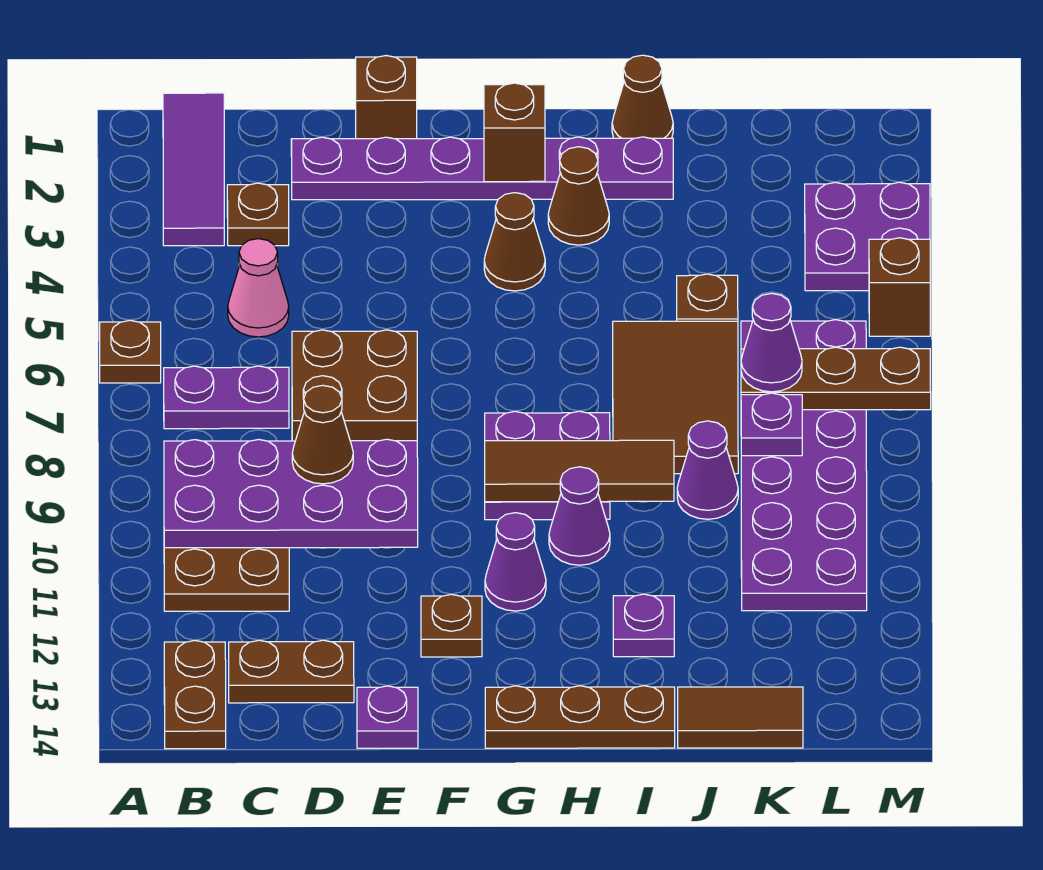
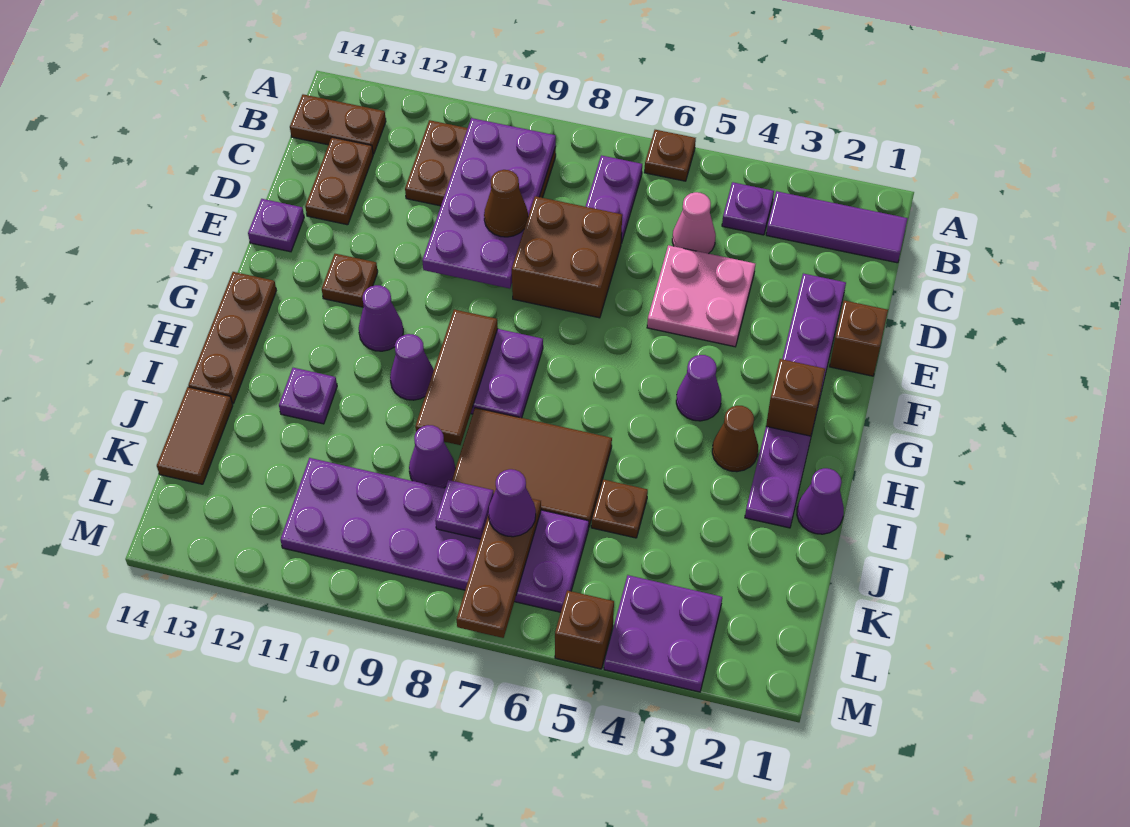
none -> purple plate B4 level 1
brown plate C3 level 1 -> none
none -> pink plate D4:E5 level 1
brown cone G4 level 1 -> purple cone G4 level 1
brown cone I1 level 1 -> purple cone I1 level 1

